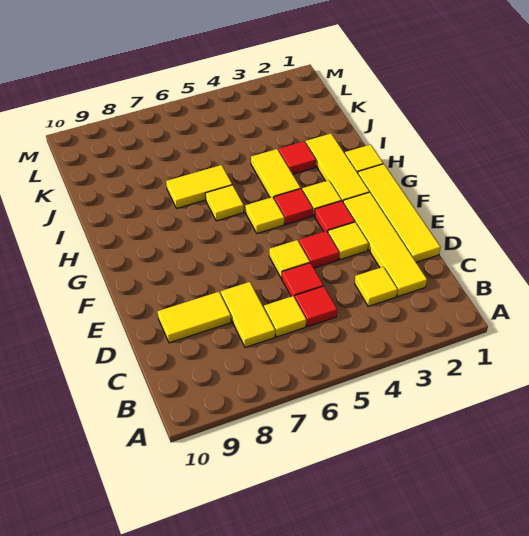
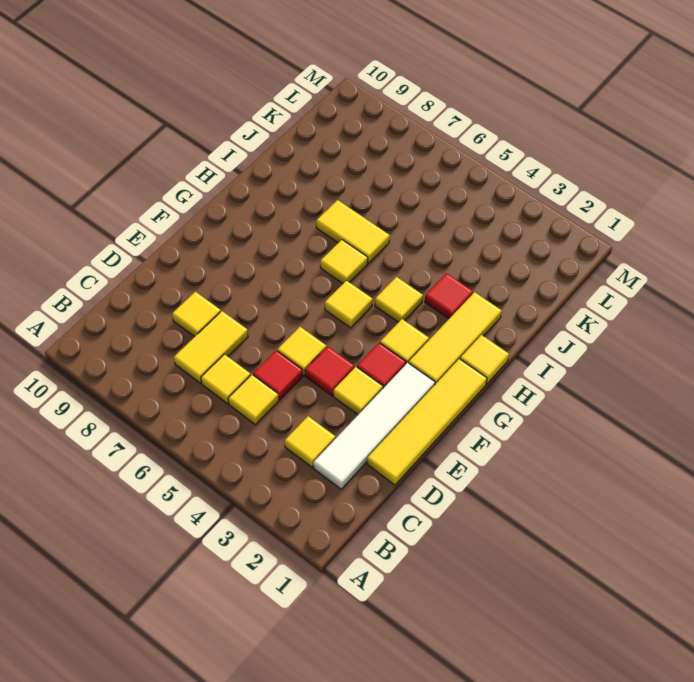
yellow tile C2:F2 level 1 -> white tile C2:F2 level 1
red tile C5 level 1 -> yellow tile C5 level 1
yellow tile D8:D9 level 1 -> yellow tile D8 level 1
red tile G4 level 1 -> none
yellow tile H4:I4 level 1 -> yellow tile H4 level 1

